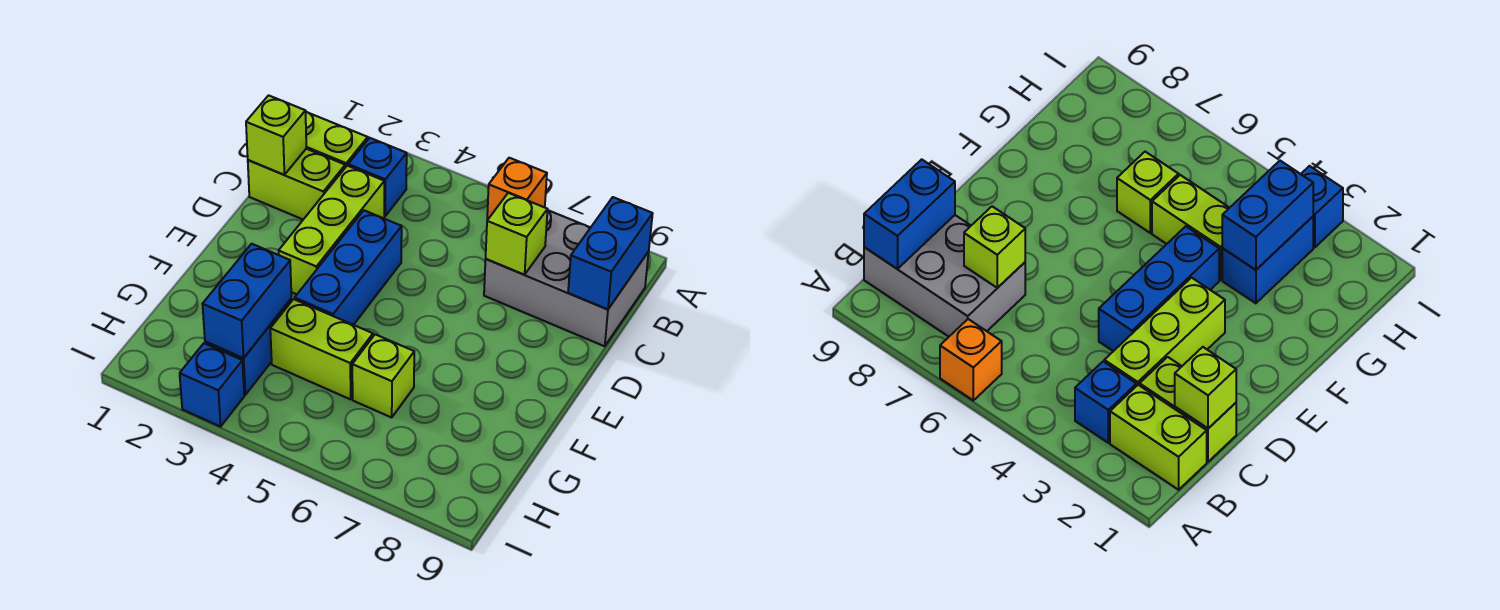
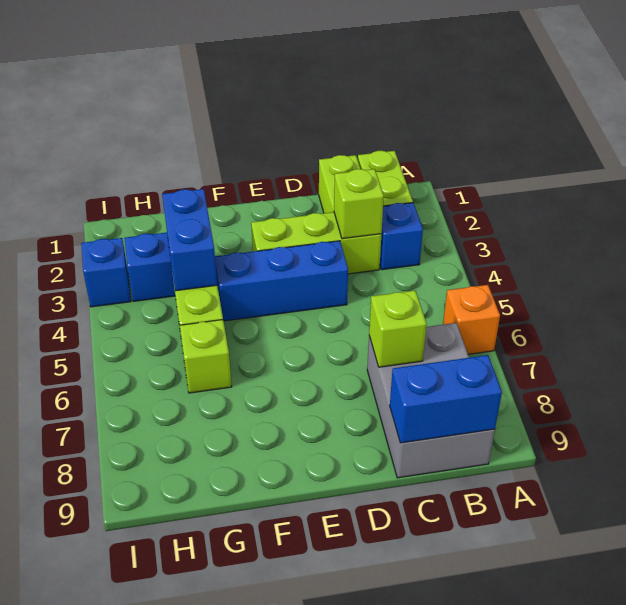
lime brick C1 level 2 -> lime brick C3 level 2
blue brick G3:H3 level 2 -> blue brick G3:G4 level 2

